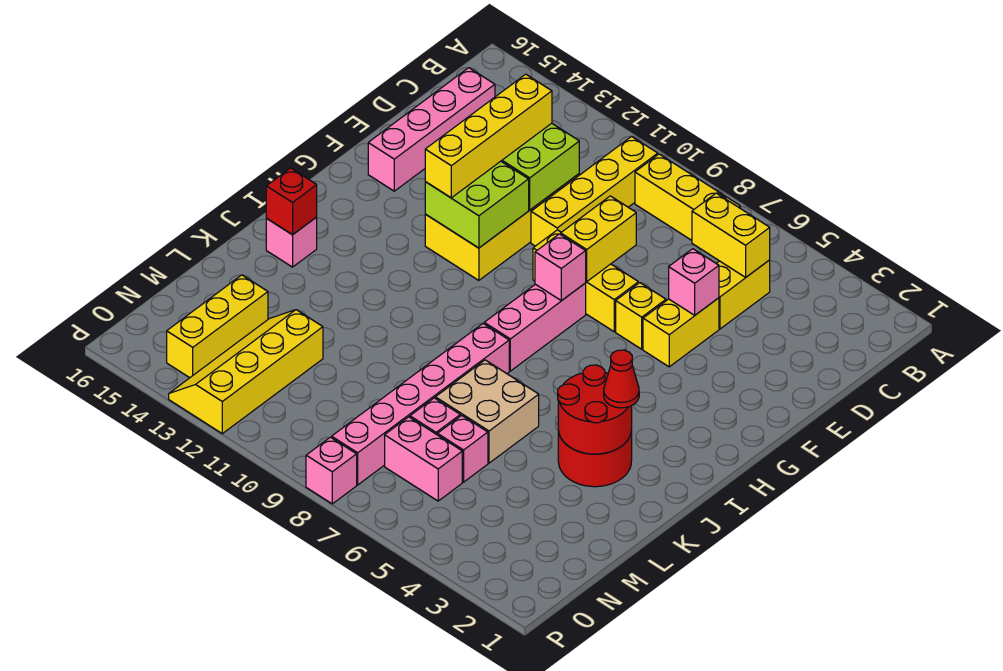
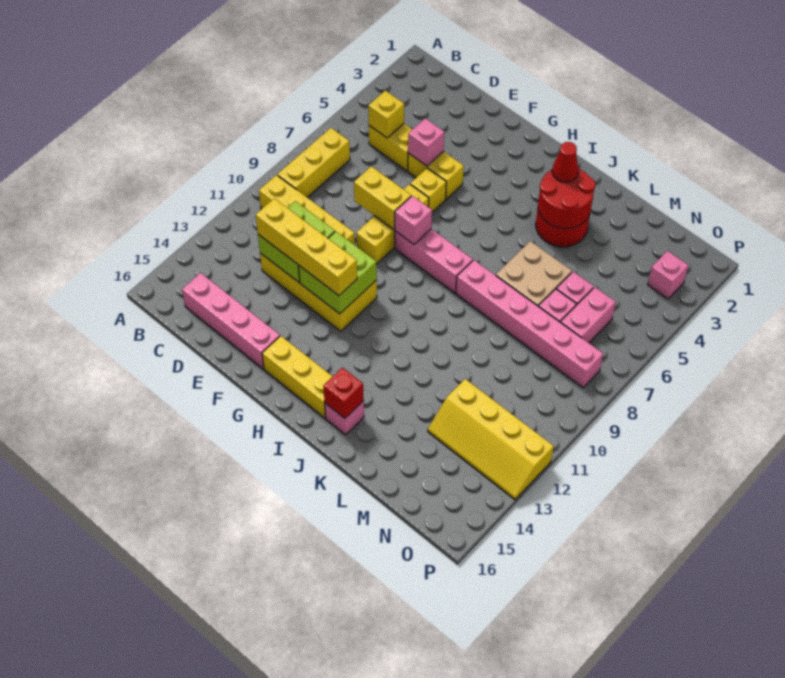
yellow brick C5:C6 level 2 -> yellow brick C5 level 2
yellow brick M14:O14 level 1 -> yellow brick G15:I15 level 1
pink brick P8 level 1 -> pink brick O3 level 1

